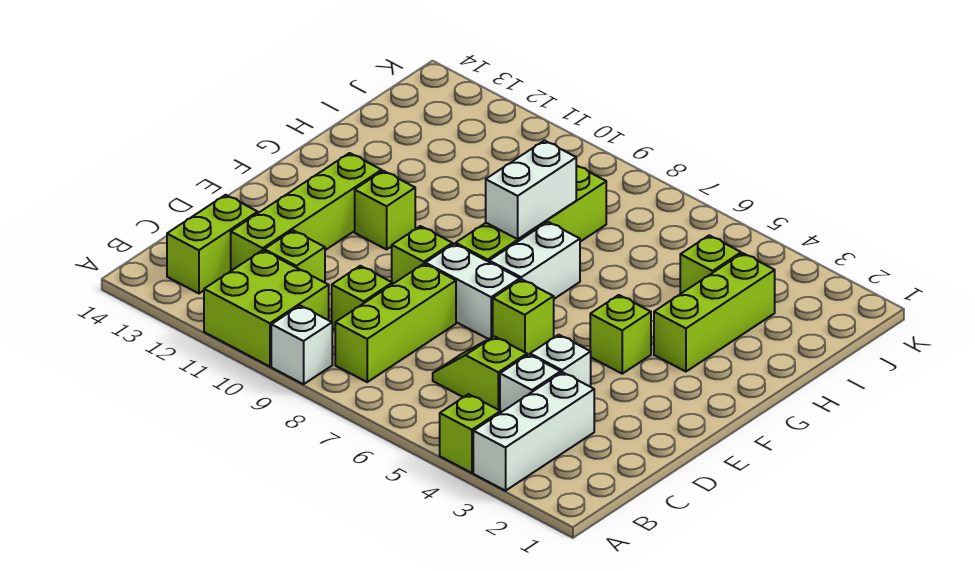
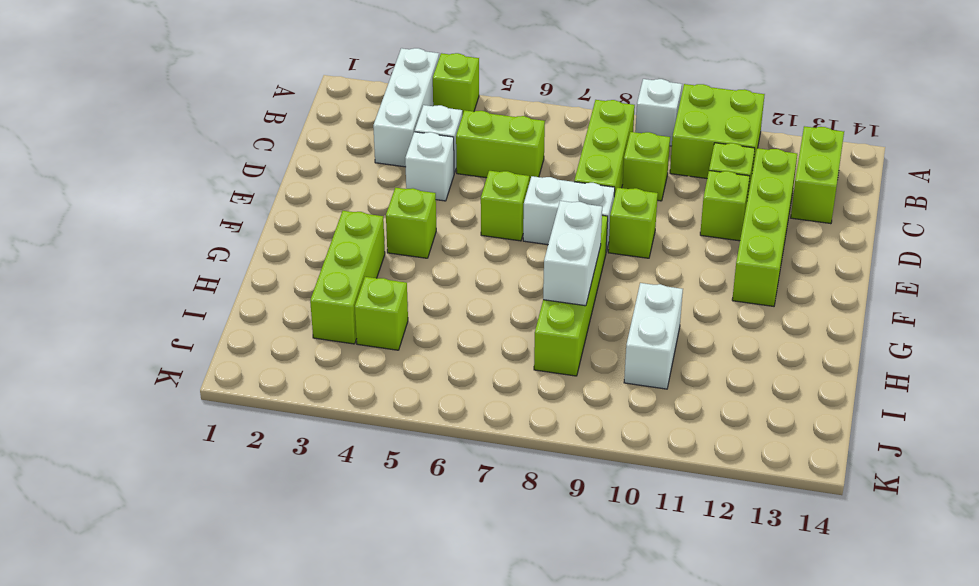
lime slope C5:C6 level 1 top 5 -> lime brick C5:C6 level 1
white brick F7:G7 level 1 -> white brick H10:I10 level 1
lime brick F11 level 1 -> lime brick D11 level 1

